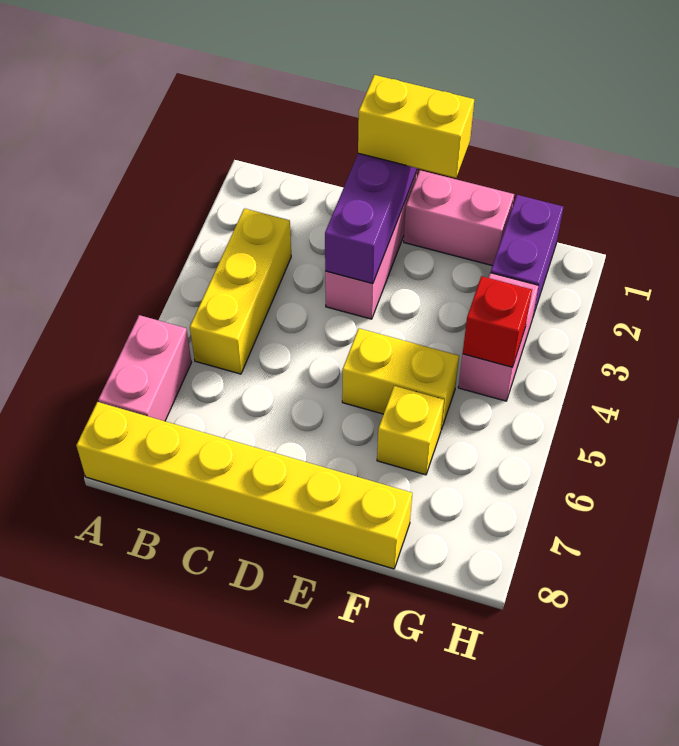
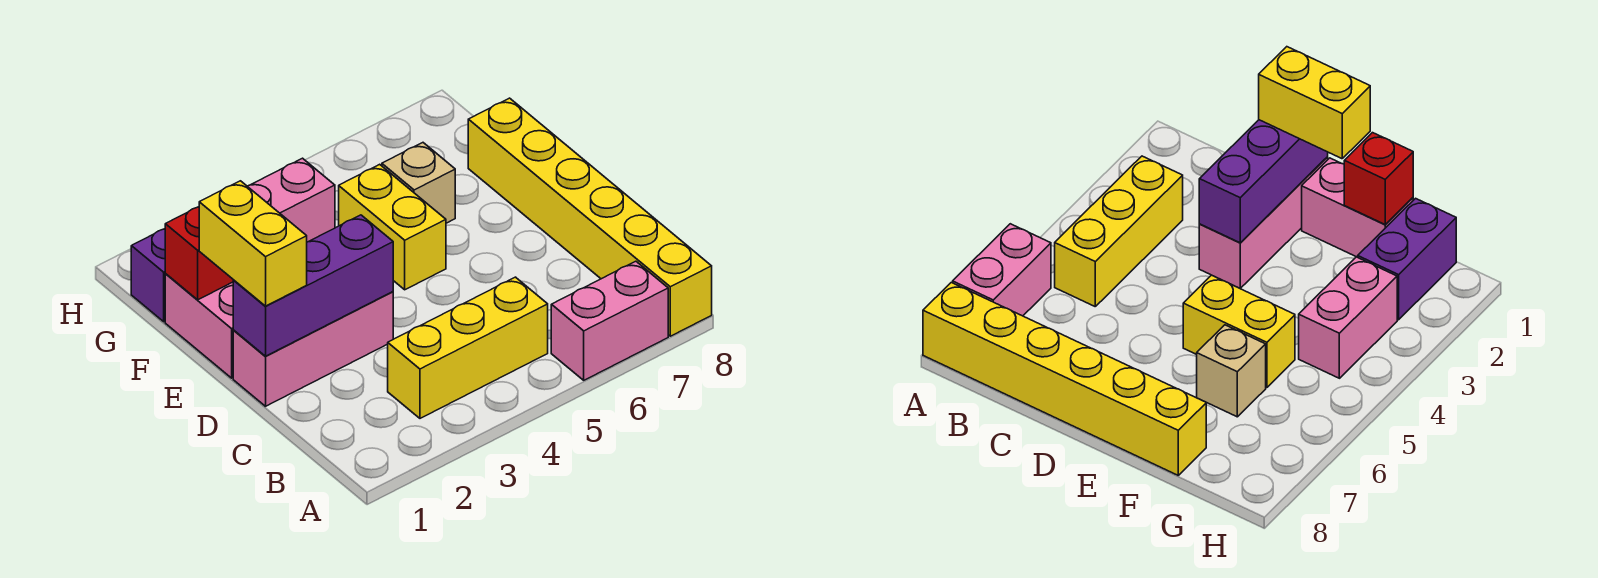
yellow brick F6 level 1 -> tan brick F6 level 1
red brick G4 level 2 -> red brick F1 level 2

